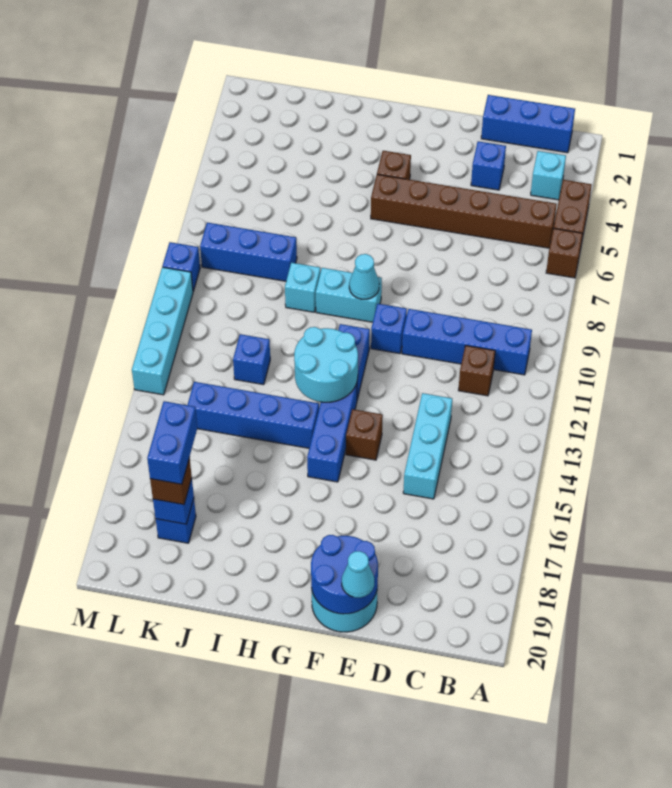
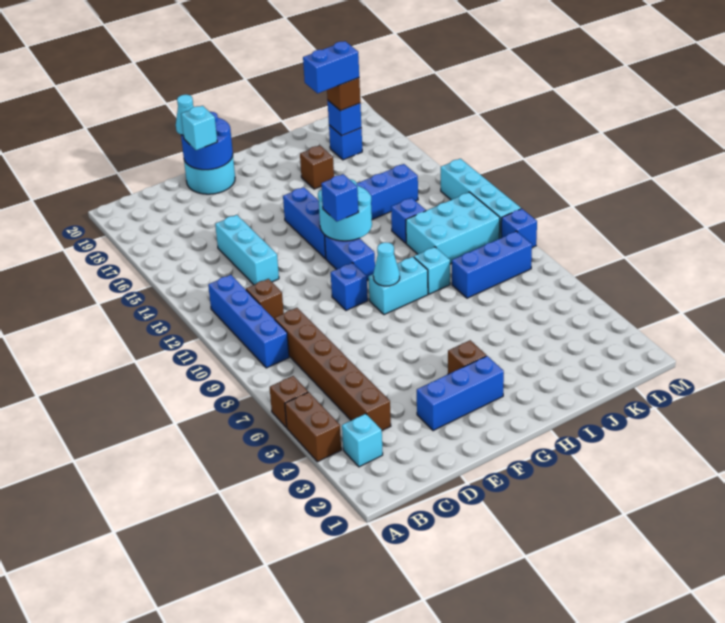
blue brick B1:D1 level 1 -> blue brick E3:G3 level 1
brown brick B5:G5 level 1 -> brown brick C4:C9 level 1
blue brick B10:E10 level 1 -> blue brick B9:B12 level 1
blue brick D3 level 1 -> blue brick G12 level 3
none -> cyan brick E19 level 3
brown brick F14 level 1 -> brown brick I17 level 1
none -> cyan brick J10:L11 level 1
blue brick K17:K18 level 4 -> blue brick J18:K18 level 4

